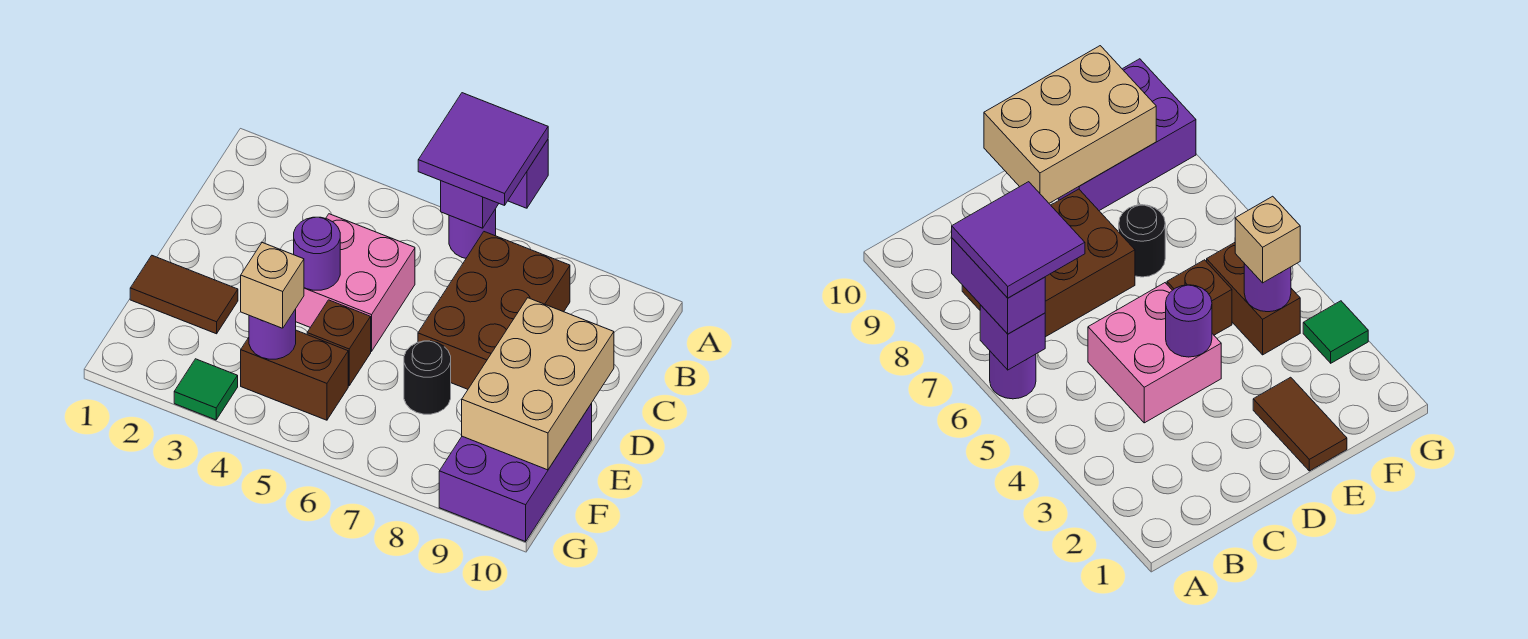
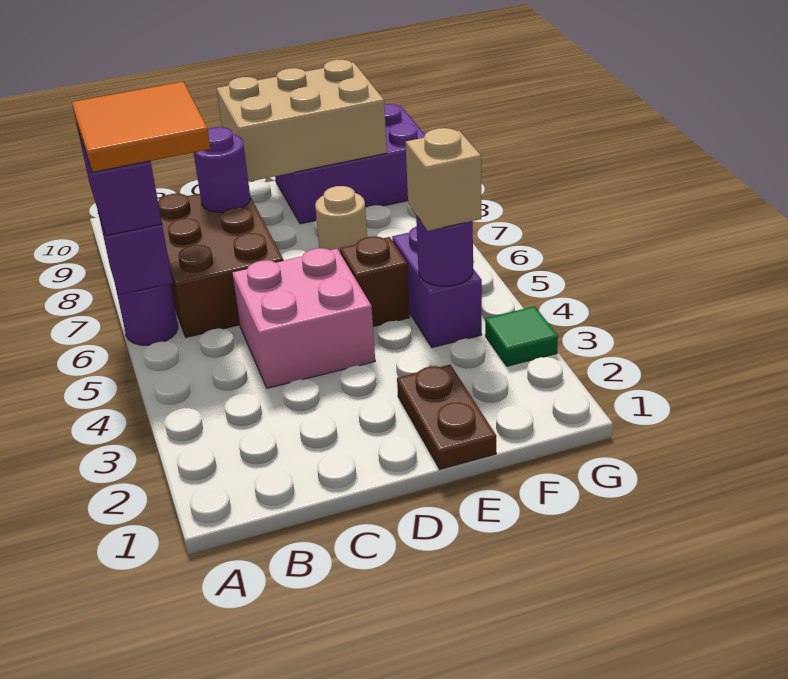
purple tile A6:B7 level 4 -> orange tile A6:B7 level 4
brown brick B7:D8 level 1 -> brown brick B6:C8 level 1
purple round brick D4 level 2 -> purple round brick C8 level 2
brown tile E1:E2 level 1 -> brown plate E1:E2 level 1
black round brick E7 level 1 -> tan round brick E7 level 1
brown brick F4:F5 level 1 -> purple brick F4:F5 level 1

